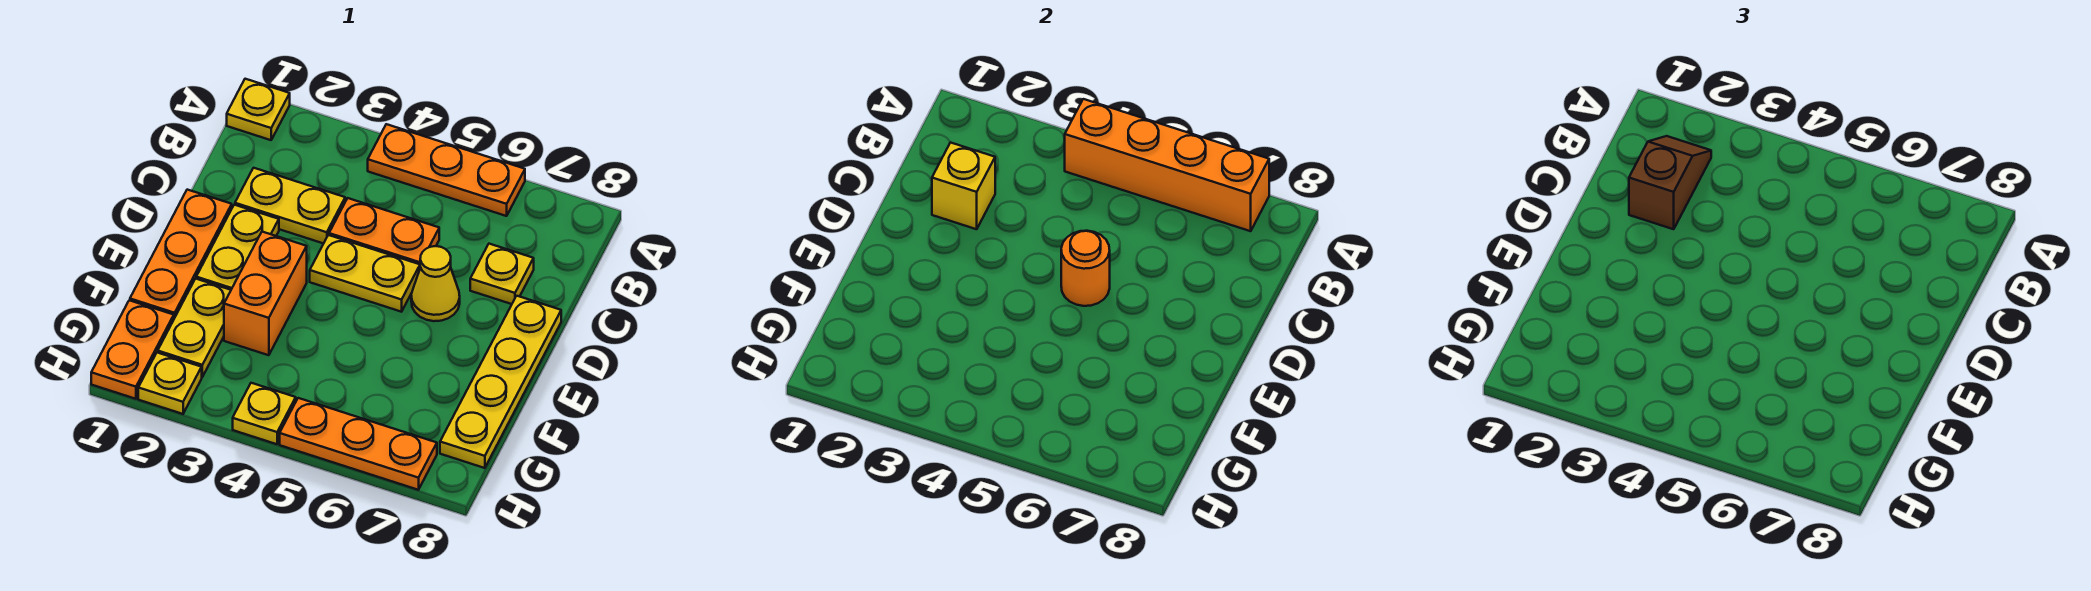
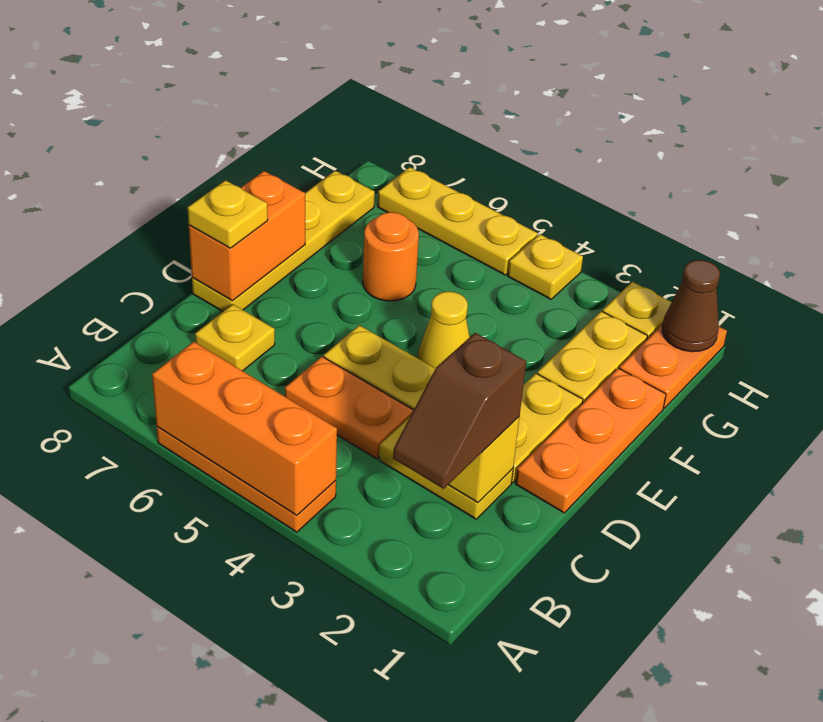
yellow plate A1 level 1 -> yellow plate D8 level 3
orange brick A4:A7 level 2 -> orange brick A4:A6 level 2
orange round brick D5 level 2 -> orange round brick F6 level 1
yellow cone D6 level 1 -> yellow cone E4 level 1
orange brick E3:F3 level 1 -> orange brick D8:E8 level 2
none -> brown cone H1 level 2
orange plate H5:H7 level 1 -> yellow plate H5:H7 level 1

